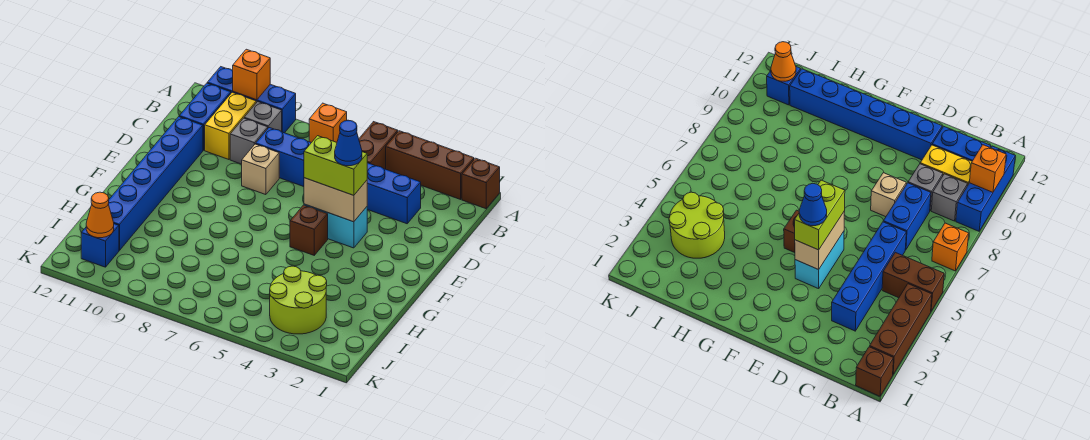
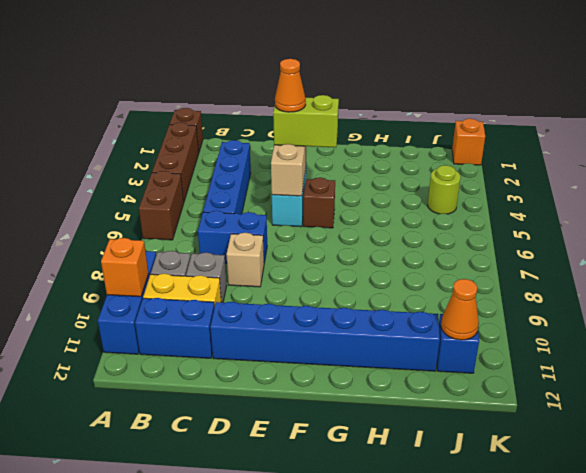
brown brick A5:B5 level 1 -> brown brick A5:A6 level 1
orange brick A7 level 1 -> orange brick K1 level 1
blue brick C7:C8 level 1 -> blue brick C7:D7 level 1
lime brick E4:E5 level 3 -> lime brick E4:F4 level 3
blue cone E4 level 4 -> orange cone E4 level 4
lime round brick I3:J4 level 1 -> lime round brick J4 level 1

